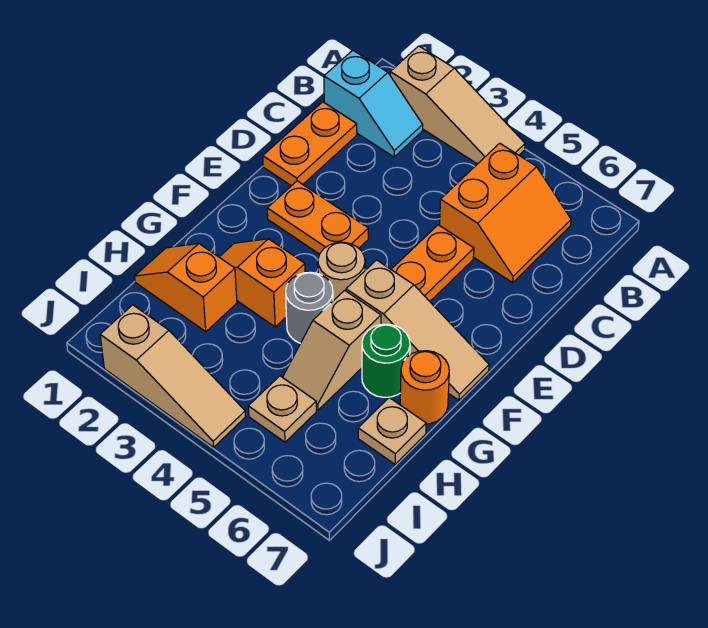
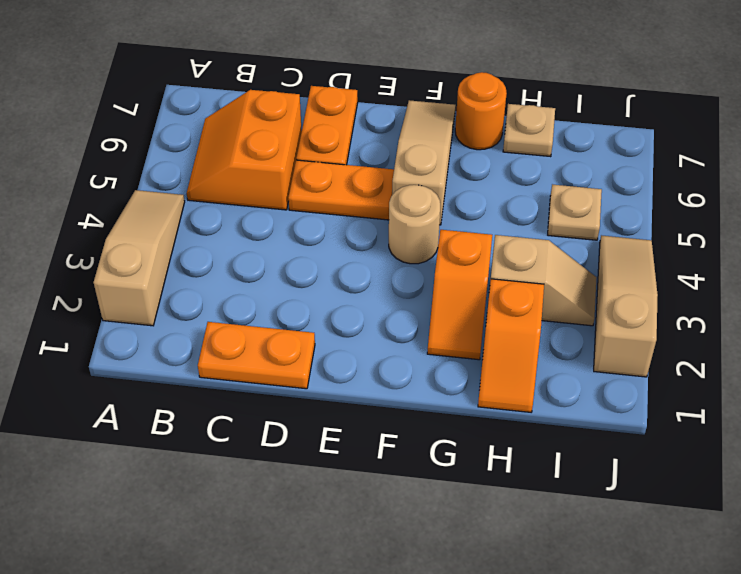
cyan slope B1:B2 level 1 top 1 -> none
orange slope B5:C6 level 1 top 5 -> orange slope B5:C6 level 1 top C
orange plate E2:E3 level 1 -> orange plate D6:D7 level 1
grey round brick G4 level 1 -> none
tan slope G5:H5 level 1 top G -> tan slope H3:I3 level 1 top H
green round brick G6 level 1 -> none

